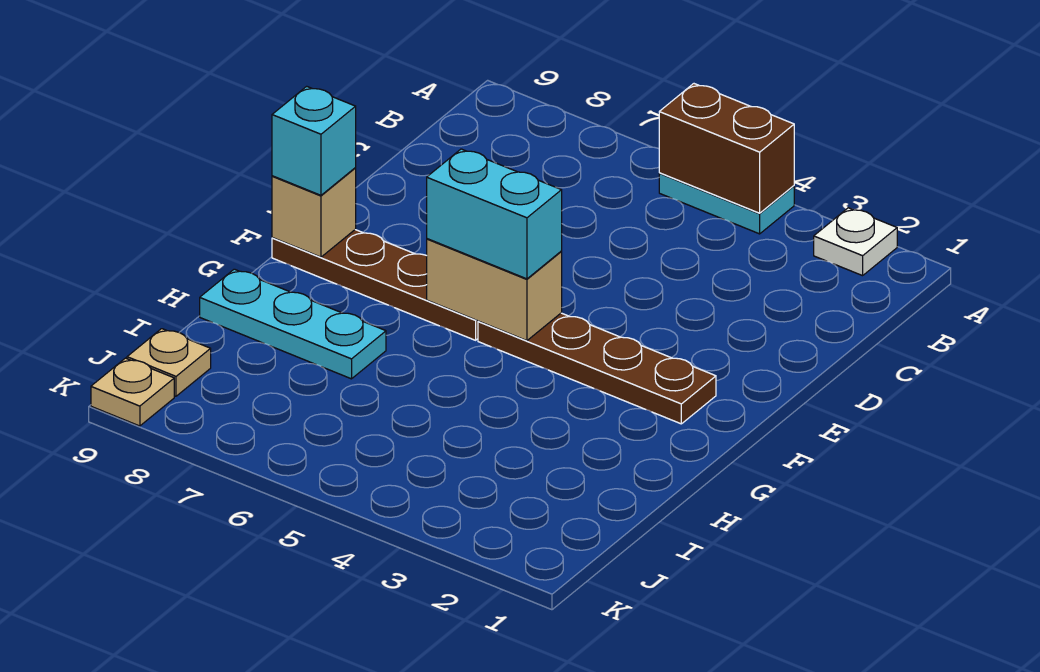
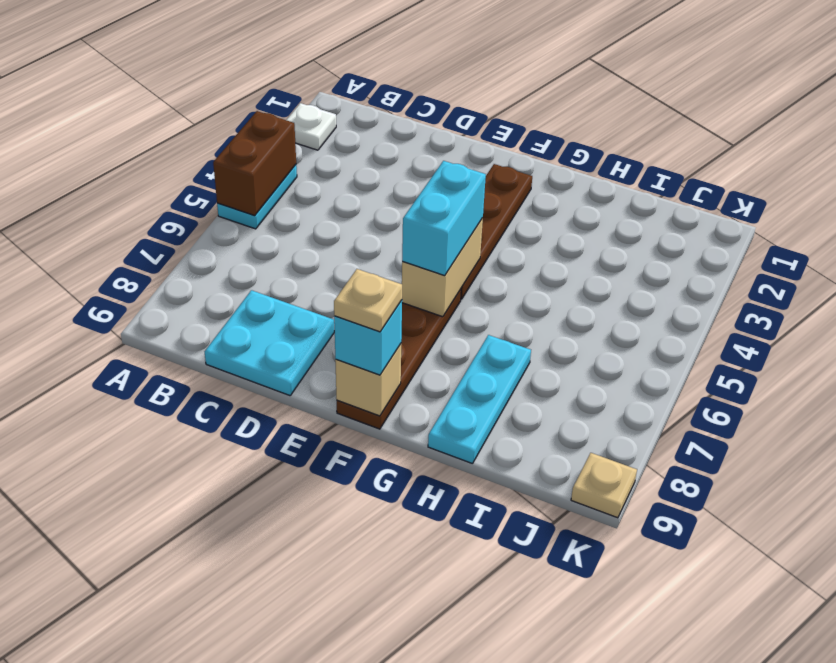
none -> cyan plate C8:D9 level 1
tan plate J9 level 1 -> tan plate F9 level 4

